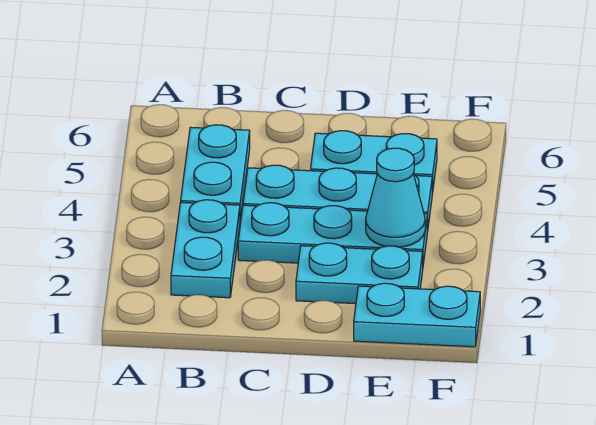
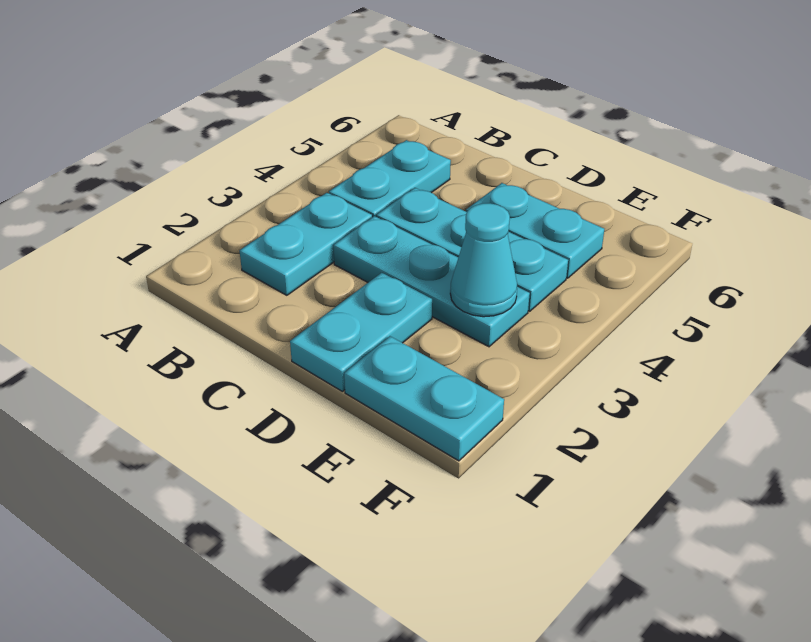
cyan plate D2:E2 level 1 -> cyan plate D1:D2 level 1

